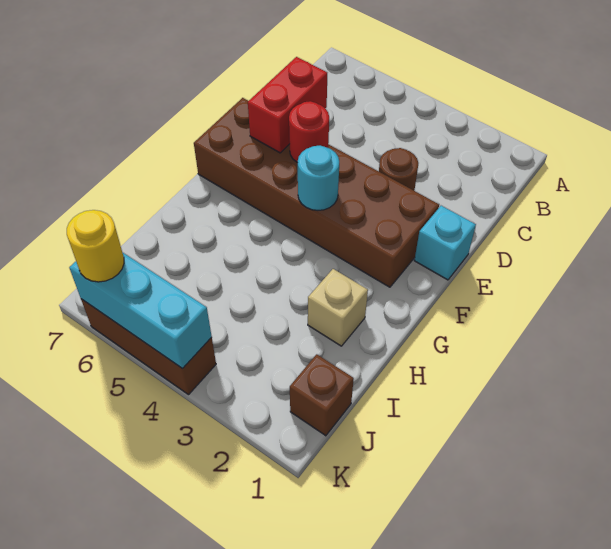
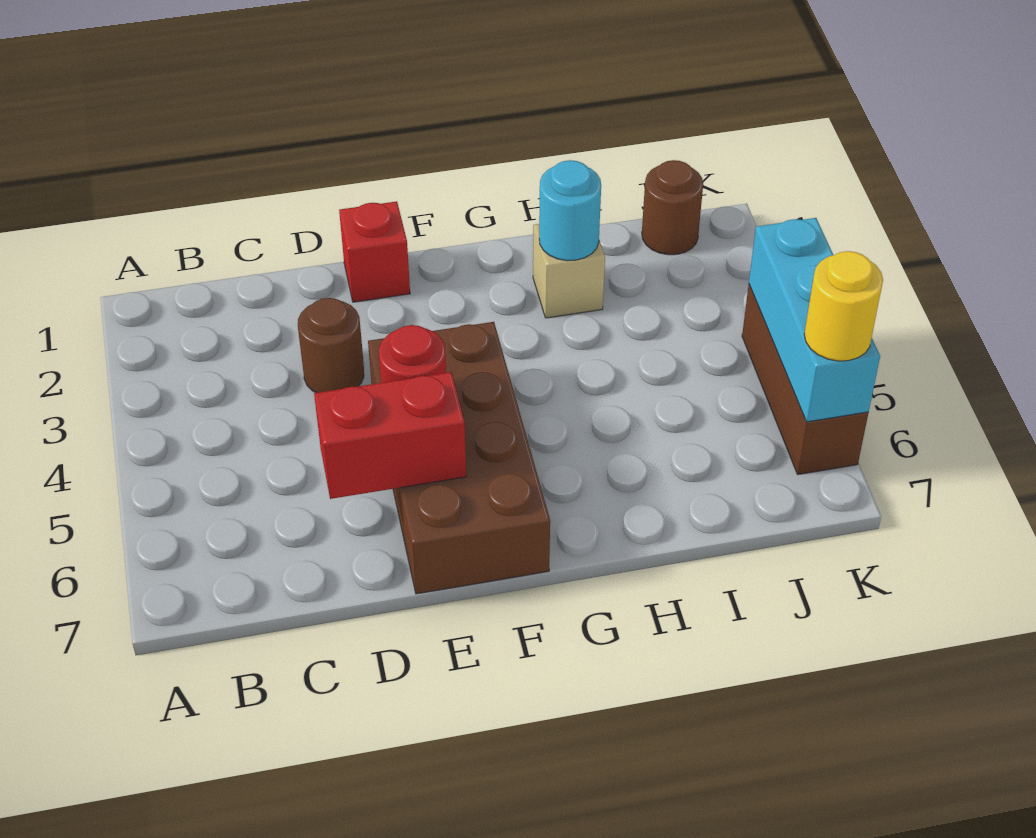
cyan brick E1 level 1 -> red brick E1 level 1
brown brick E2:F7 level 1 -> brown brick E4:F7 level 1
cyan round brick F4 level 2 -> cyan round brick H2 level 2
brown brick J1 level 1 -> brown round brick J1 level 1

